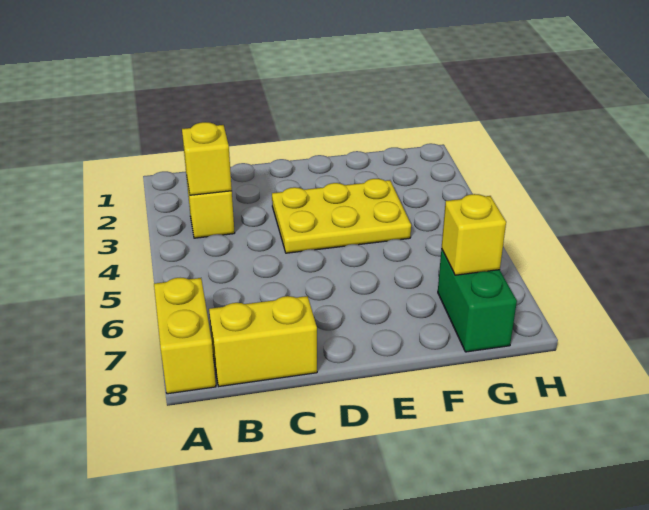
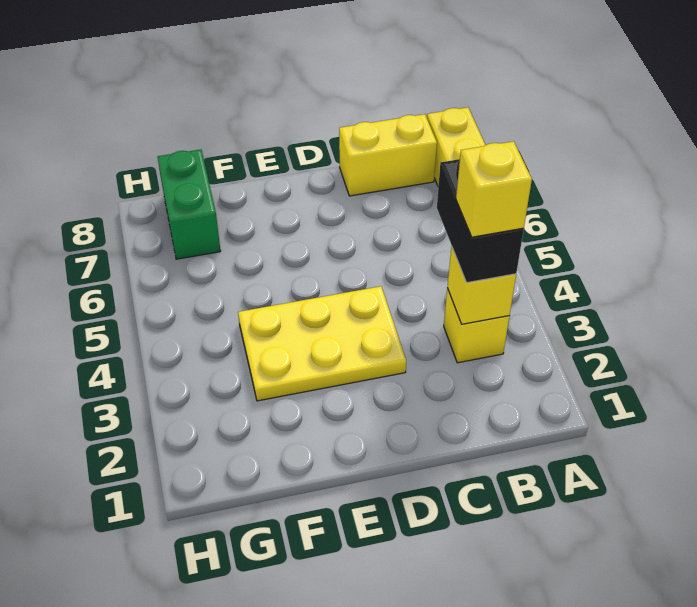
none -> black brick B3:B4 level 3
yellow brick G7 level 2 -> yellow brick B3 level 4

